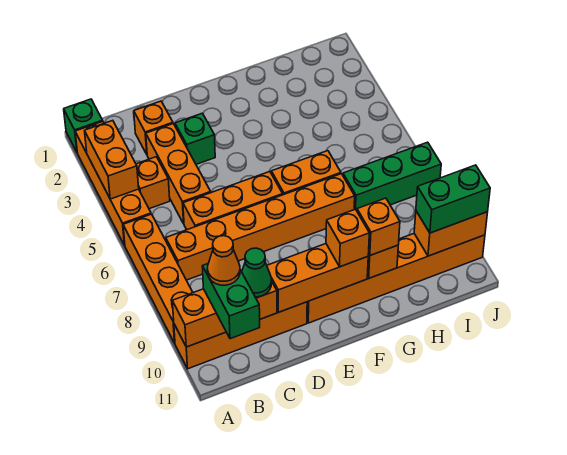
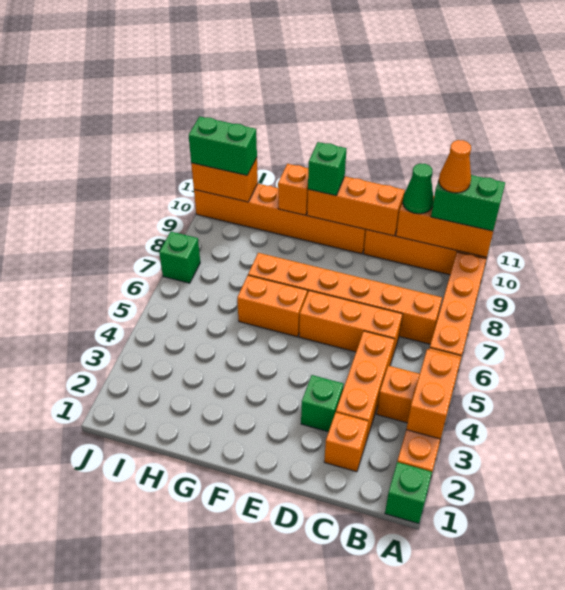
green brick B10:B11 level 3 -> green brick A10:B10 level 3
orange brick F10 level 3 -> green brick F10 level 3
orange brick G10 level 3 -> none
green brick H7:J7 level 1 -> green brick J7 level 1

